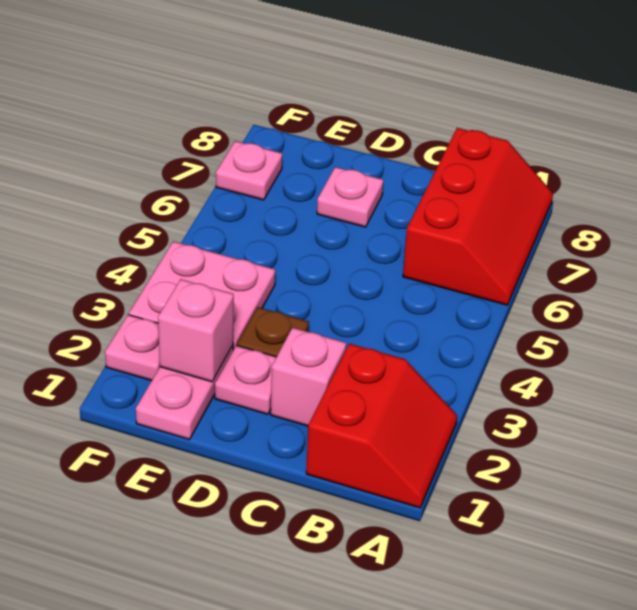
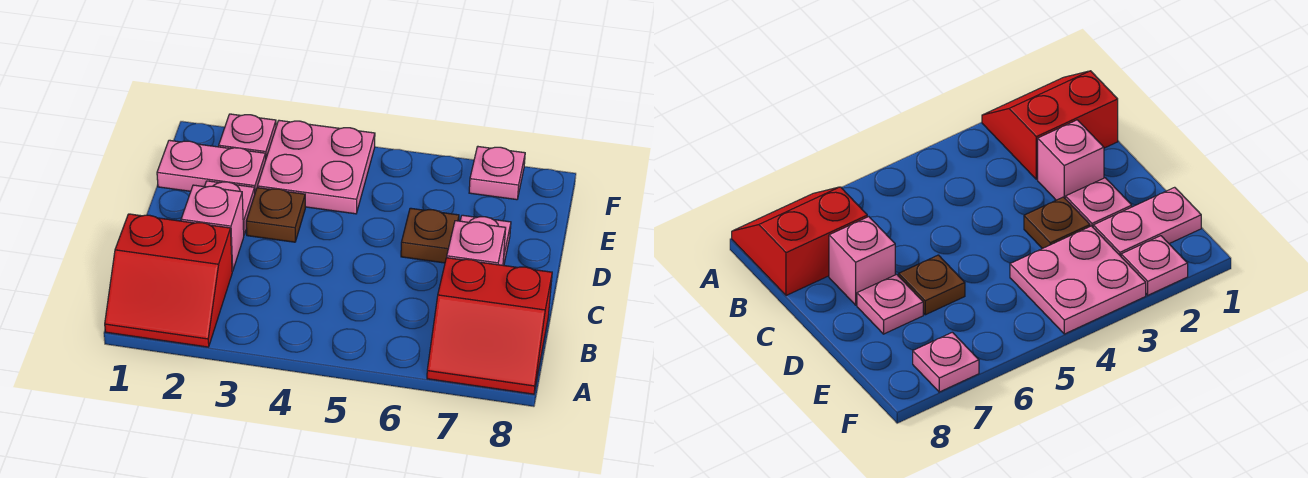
red slope A6:B8 level 1 top B -> red slope A7:B8 level 1 top B
none -> brown plate D6 level 1
pink brick E2 level 2 -> pink brick C7 level 1

